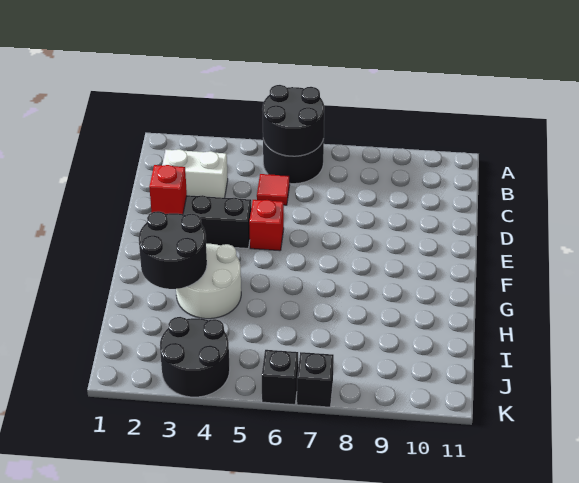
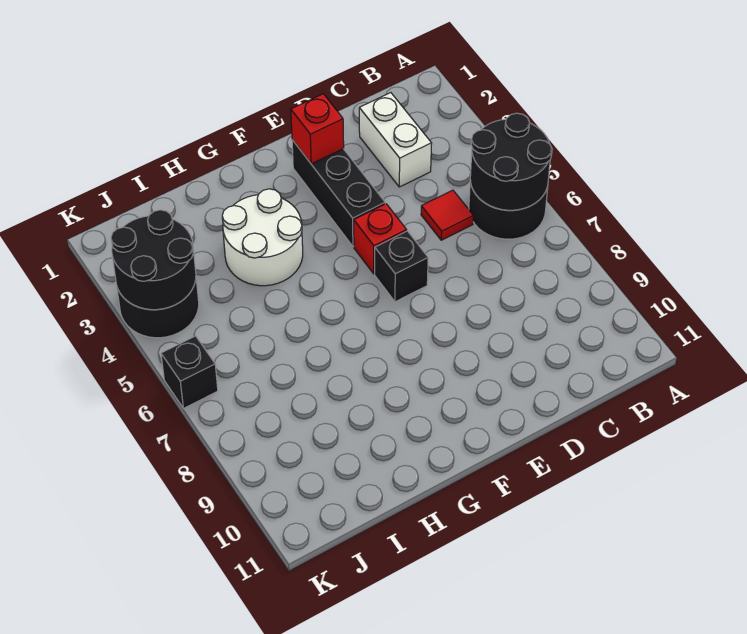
black round brick G2:H3 level 2 -> black round brick J3:K4 level 2
black brick K7 level 1 -> black brick E6 level 1

